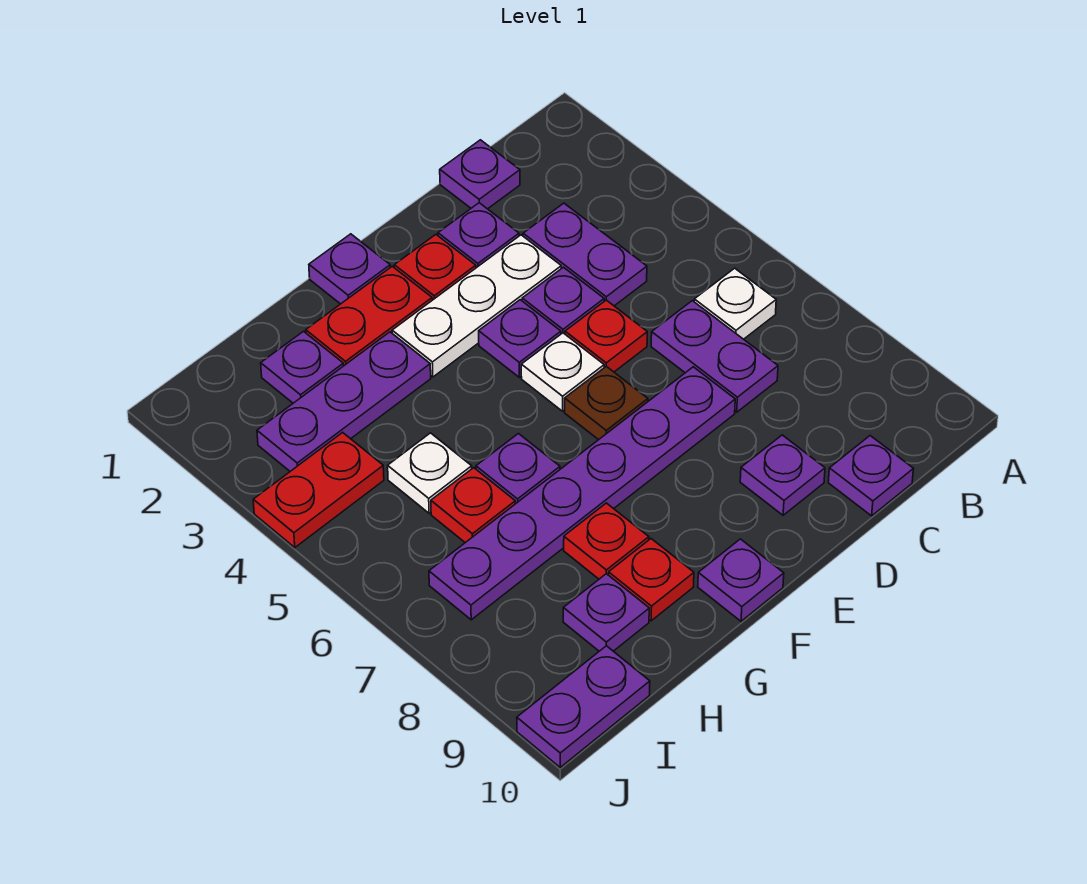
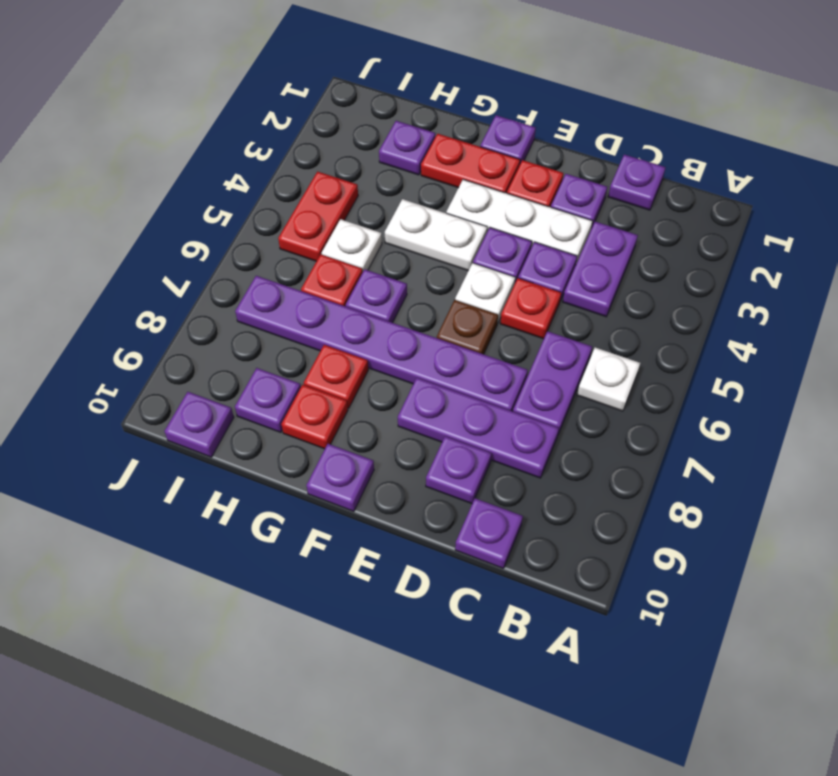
none -> white plate F4:G4 level 1
purple plate G3:I3 level 1 -> purple plate C8:E8 level 1
red plate I4:J4 level 1 -> red plate I4:I5 level 1
purple plate I10:J10 level 1 -> purple plate I10 level 1

